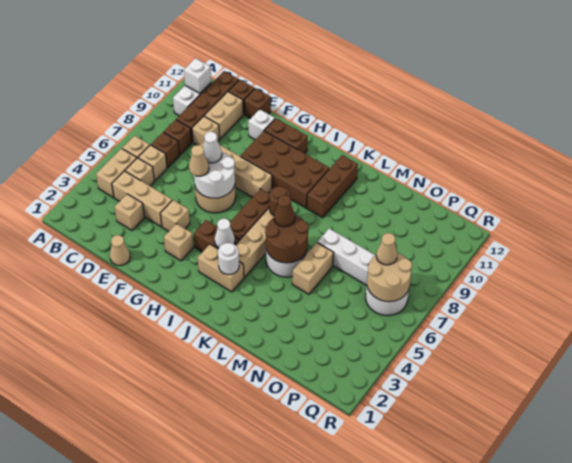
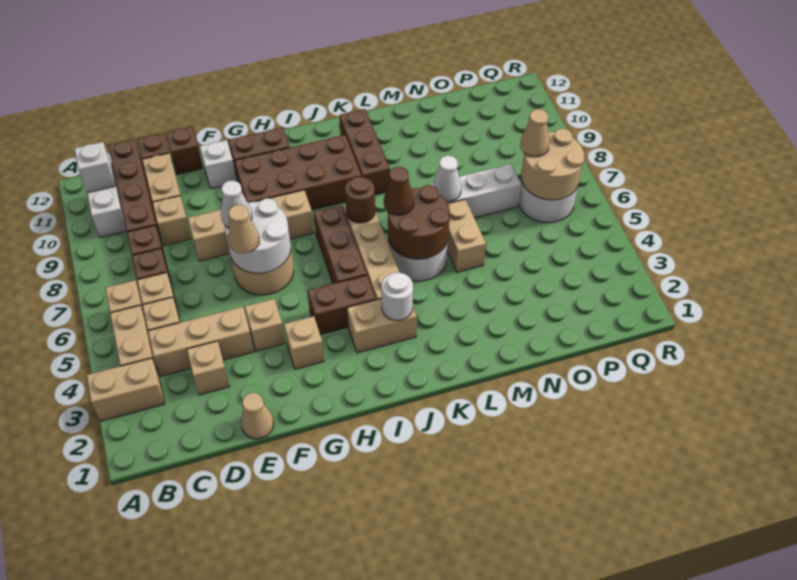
none -> tan brick A3:B3 level 1
white cone I4 level 2 -> white cone M7 level 2

